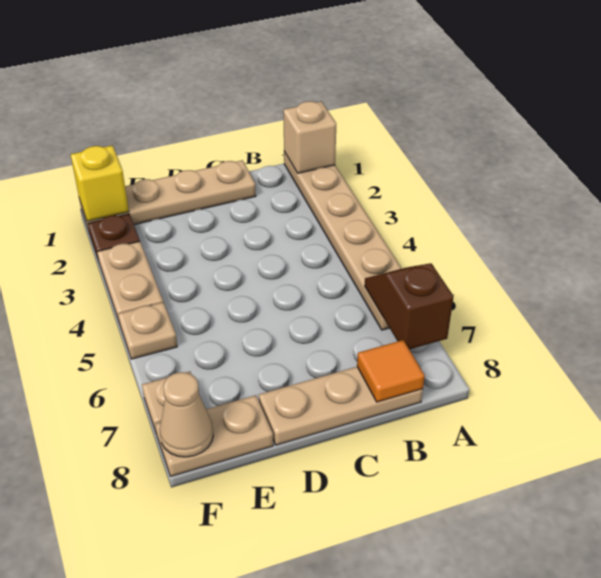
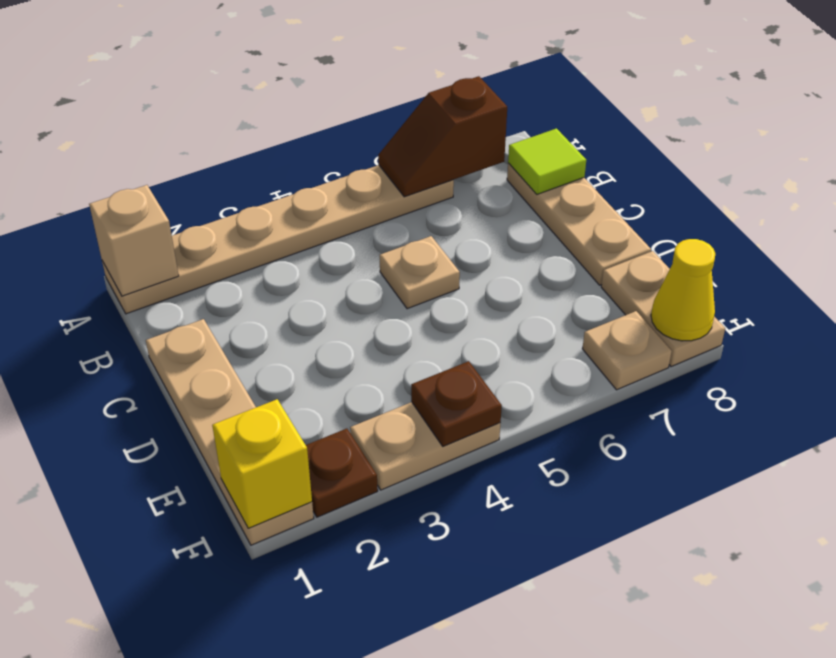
orange tile B8 level 2 -> lime tile B8 level 2
none -> brown plate F4 level 2
tan plate F5 level 1 -> tan plate C5 level 1
tan cone F8 level 2 -> yellow cone F8 level 2

